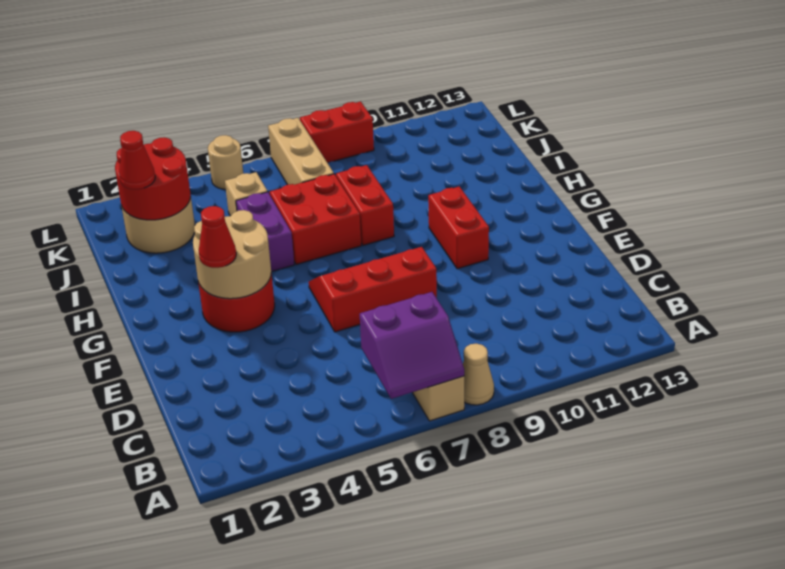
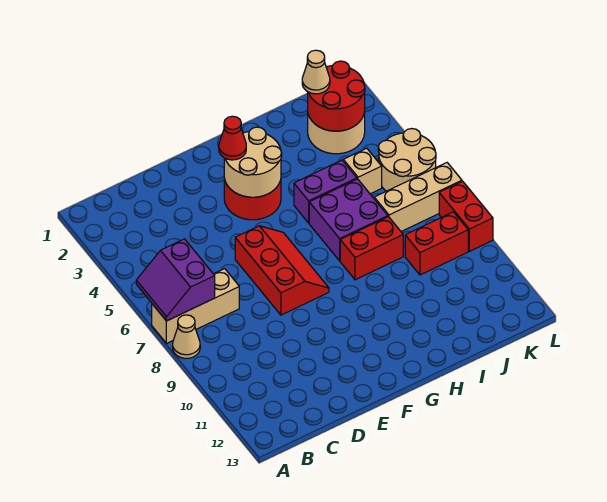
red brick F10:G10 level 1 -> red brick J9:K9 level 1
red brick H6:I7 level 1 -> purple brick H6:I7 level 1
red cone J2 level 3 -> tan cone J2 level 3
tan round brick L5 level 1 -> tan round brick K5:L6 level 1

